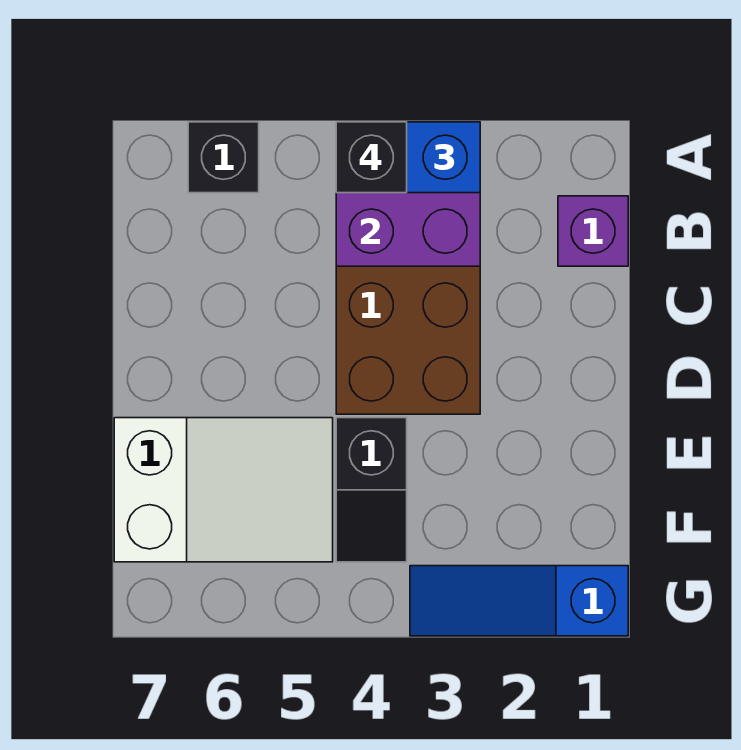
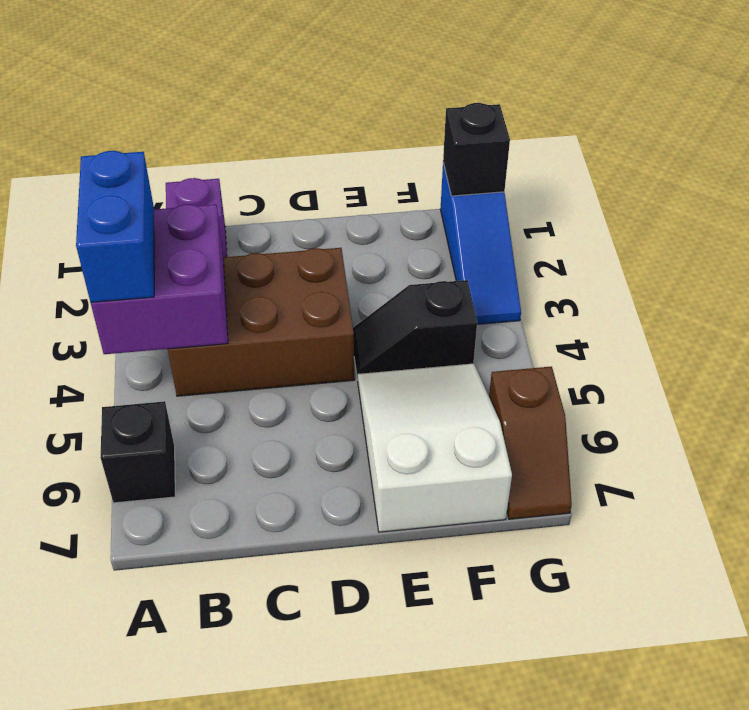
black brick A4 level 4 -> black brick G1 level 2
black slope E4:F4 level 1 top E -> black slope E4:F4 level 1 top F
none -> brown slope G6:G7 level 1 top 6

